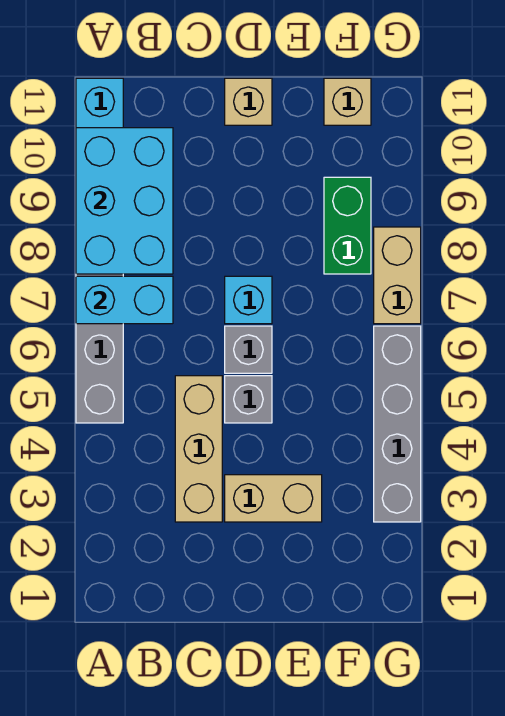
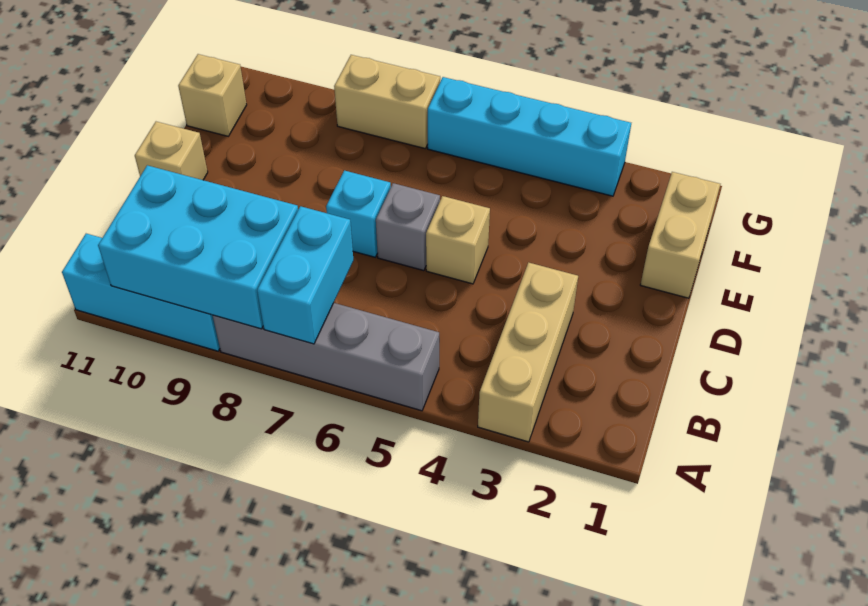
tan brick C3:C5 level 1 -> tan brick A3:C3 level 1
tan brick D3:E3 level 1 -> tan brick E1:F1 level 1
grey brick D5 level 1 -> tan brick D5 level 1
green brick F8:F9 level 1 -> none
grey brick G3:G6 level 1 -> cyan brick G3:G6 level 1

